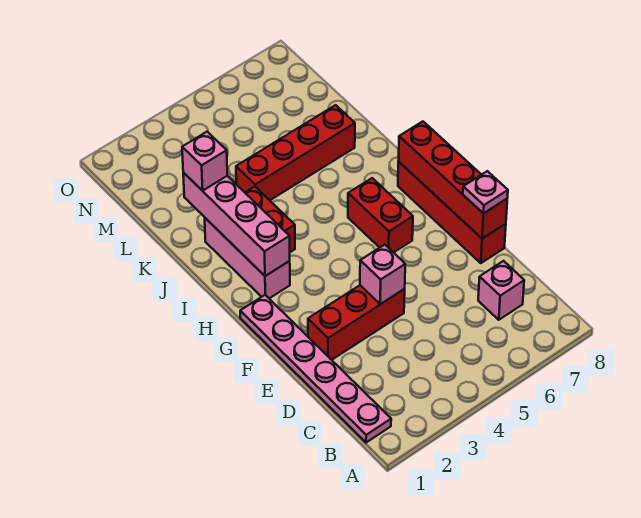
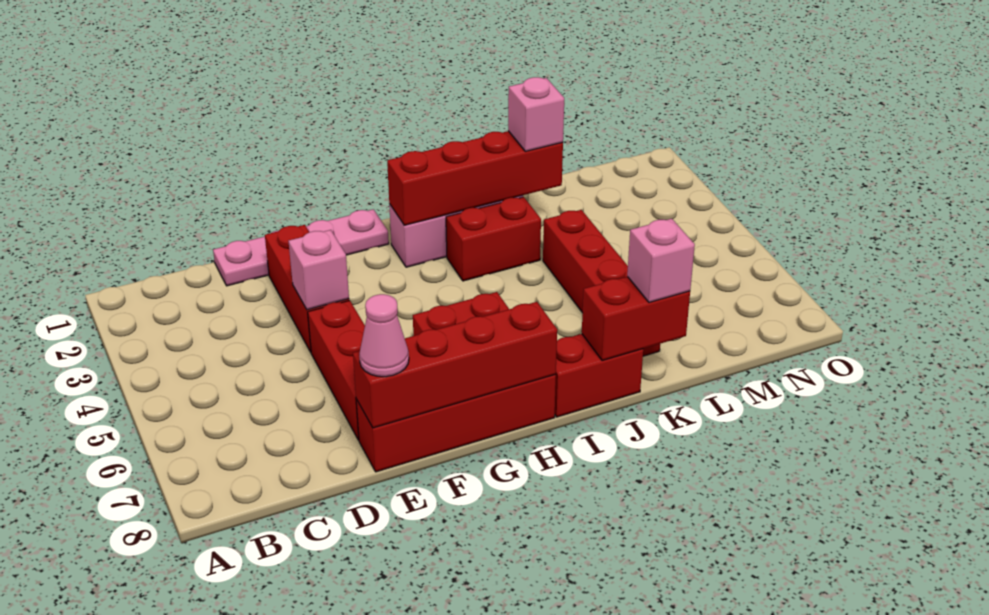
pink plate B1:G1 level 1 -> pink plate D1:G1 level 1
pink brick C7 level 1 -> pink brick K8 level 3
none -> red brick E5:E7 level 1
pink plate E8 level 3 -> pink cone E8 level 3
pink brick H2:K2 level 2 -> red brick H2:K2 level 2
none -> red brick I8:J8 level 1
none -> red brick J8:K8 level 2

